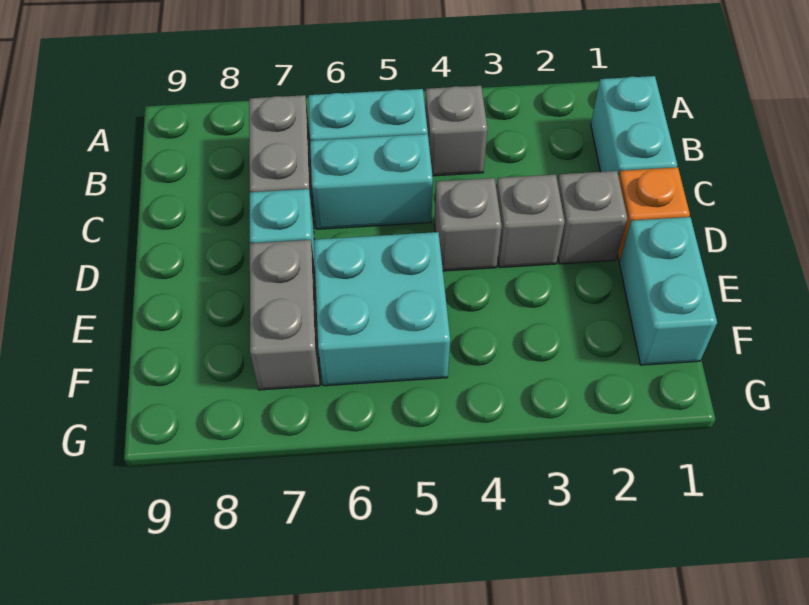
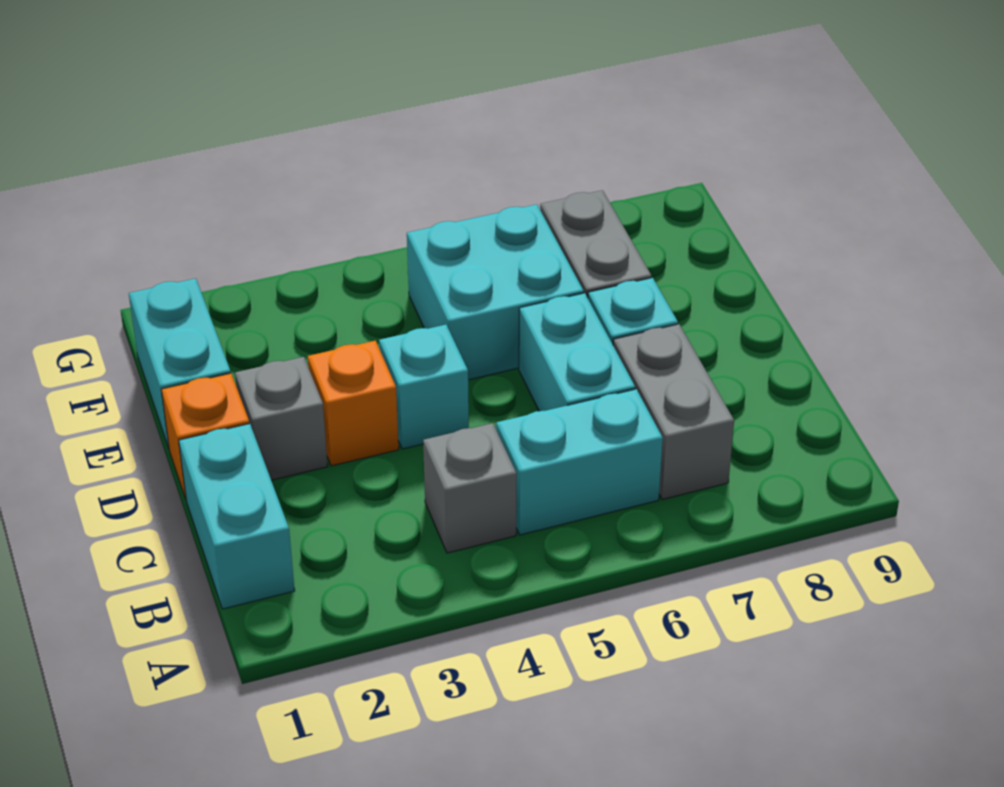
cyan brick C5:C6 level 1 -> cyan brick C6:D6 level 1
grey brick D3 level 1 -> orange brick D3 level 1
grey brick D4 level 1 -> cyan brick D4 level 1

